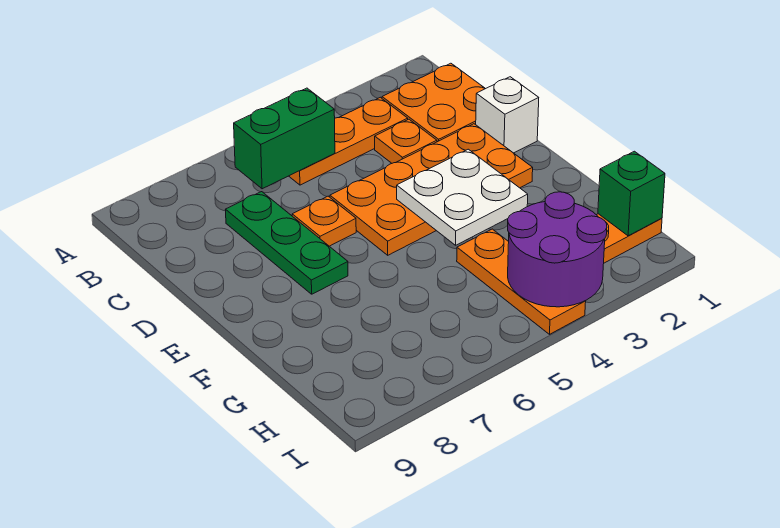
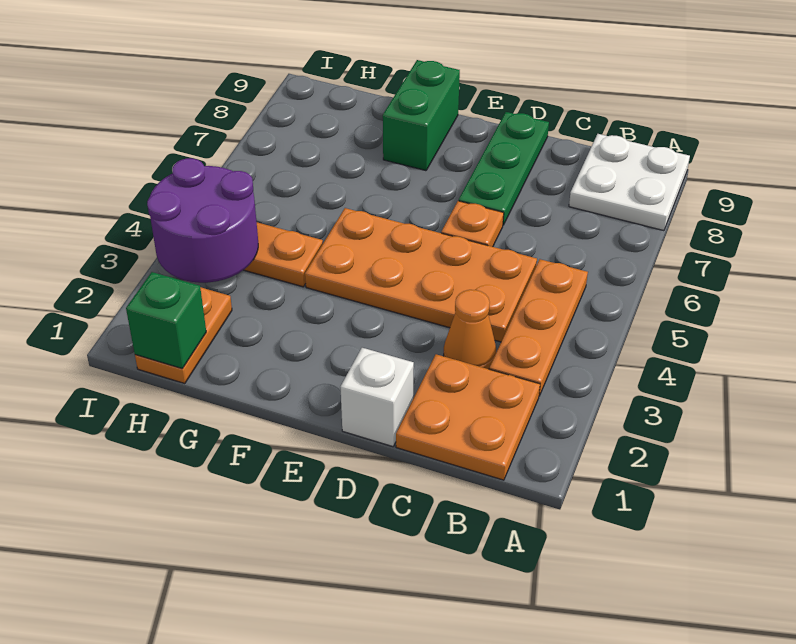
green brick B5:B6 level 2 -> green brick F8:F9 level 1
orange plate C3 level 1 -> orange cone C3 level 1
green plate C7:E7 level 1 -> green plate D7:D9 level 1
orange plate D2:E5 level 1 -> orange plate C4:F5 level 1
white plate E3:F4 level 2 -> white plate A8:B9 level 1

